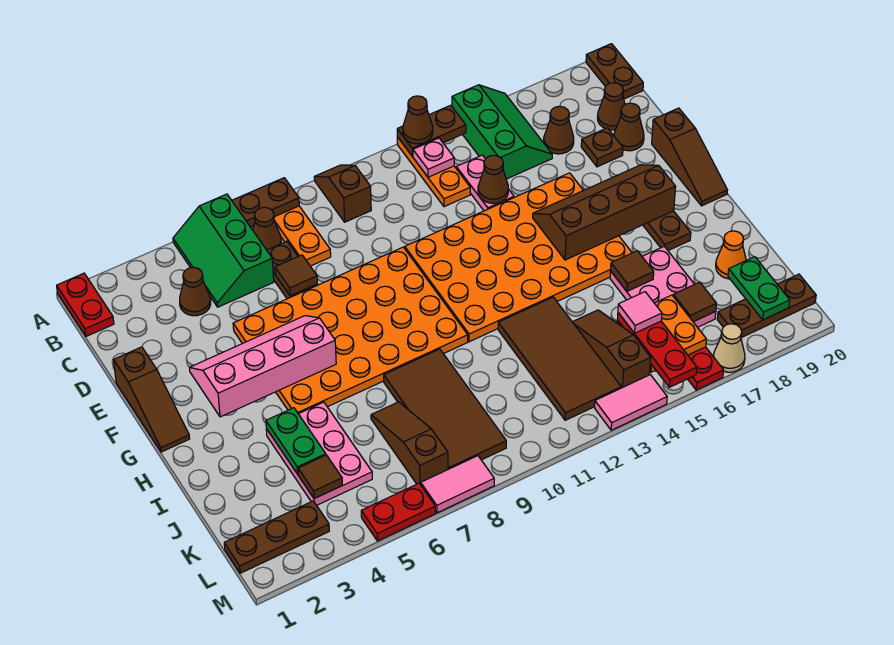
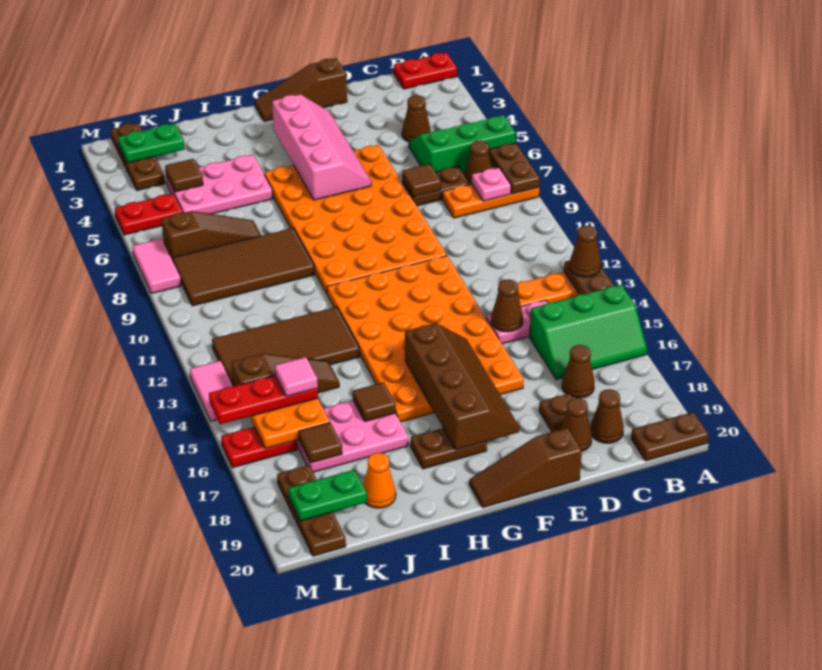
brown slope A10:B10 level 1 top B -> none
pink plate B13 level 2 -> pink plate B8 level 2
green plate I4:J4 level 2 -> green plate K2:L2 level 2
red plate M5:M6 level 1 -> red plate L5:M5 level 1
tan cone M17 level 1 -> none

